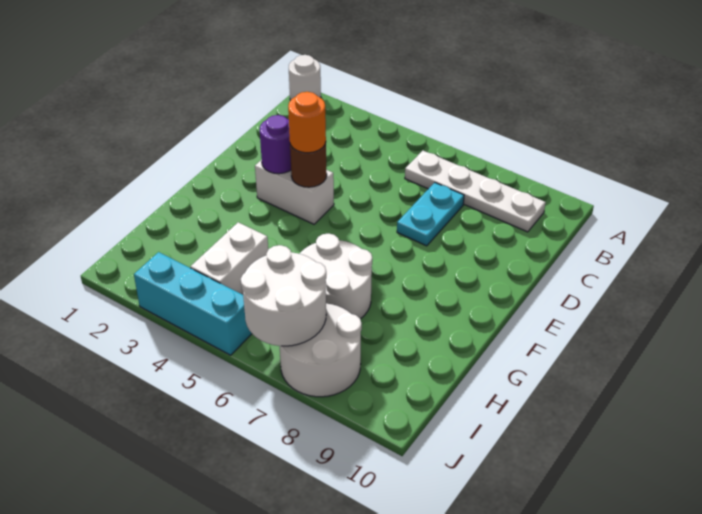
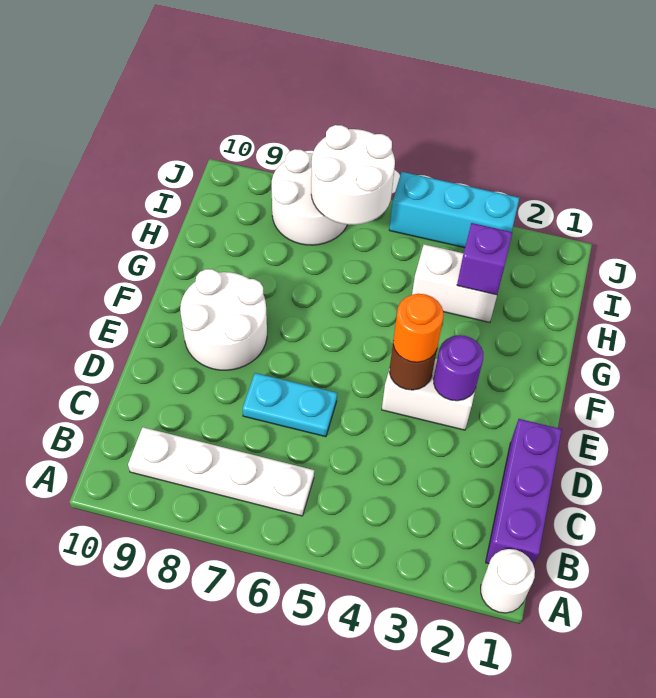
none -> purple brick B1:D1 level 1
cyan plate C7:D7 level 1 -> cyan plate D6:D7 level 1
white round brick G6:H7 level 1 -> white round brick E8:F9 level 1
none -> purple brick H3 level 2
white brick H4:I4 level 1 -> white brick H3:H4 level 1

